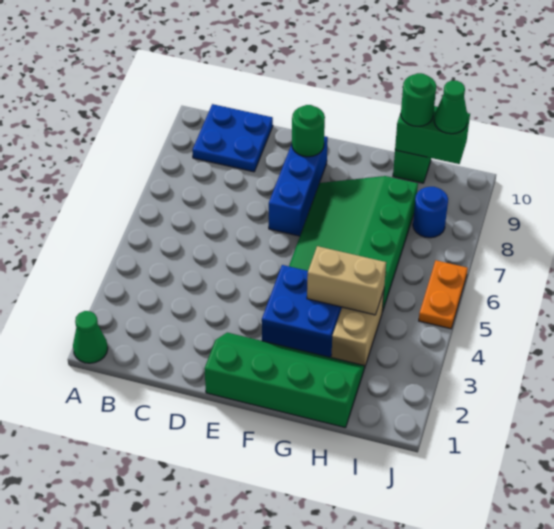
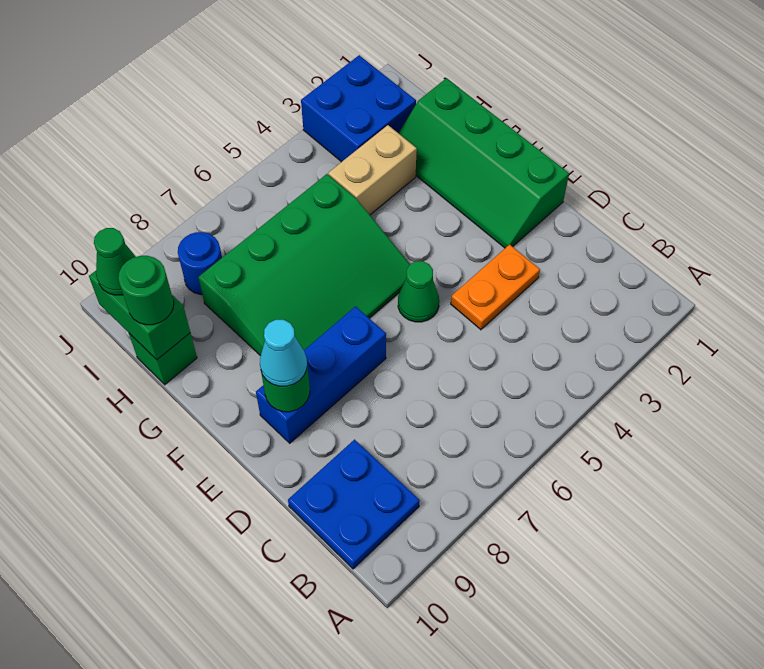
green cone A1 level 1 -> green cone E5 level 1
none -> cyan cone E9 level 3
blue brick F3:G4 level 1 -> blue brick I2:J3 level 1
tan brick G4:H4 level 2 -> none
orange plate J5:J6 level 1 -> orange plate D3:D4 level 1

